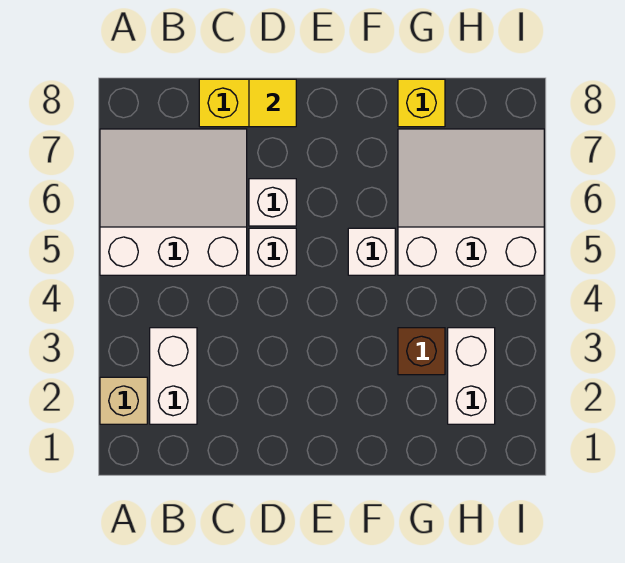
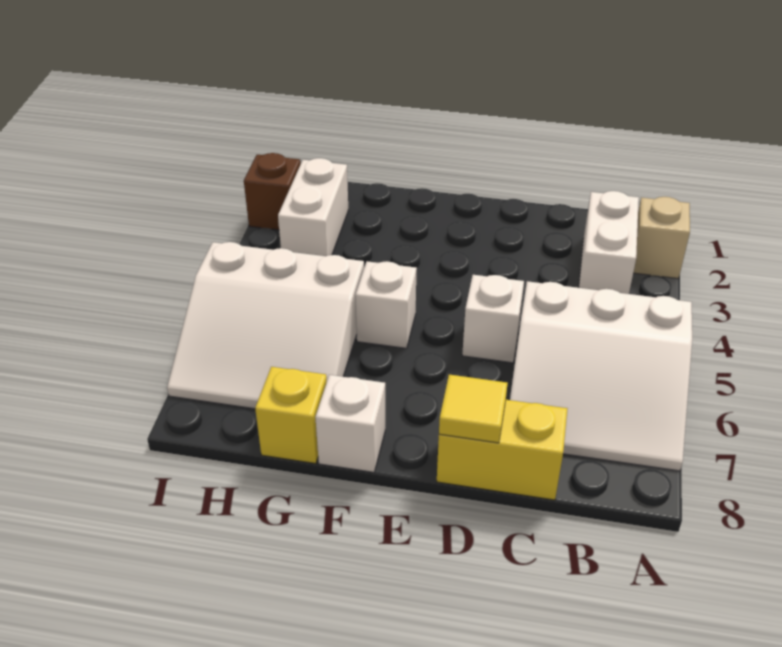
white brick D6 level 1 -> white brick F8 level 1
brown brick G3 level 1 -> brown brick I2 level 1

